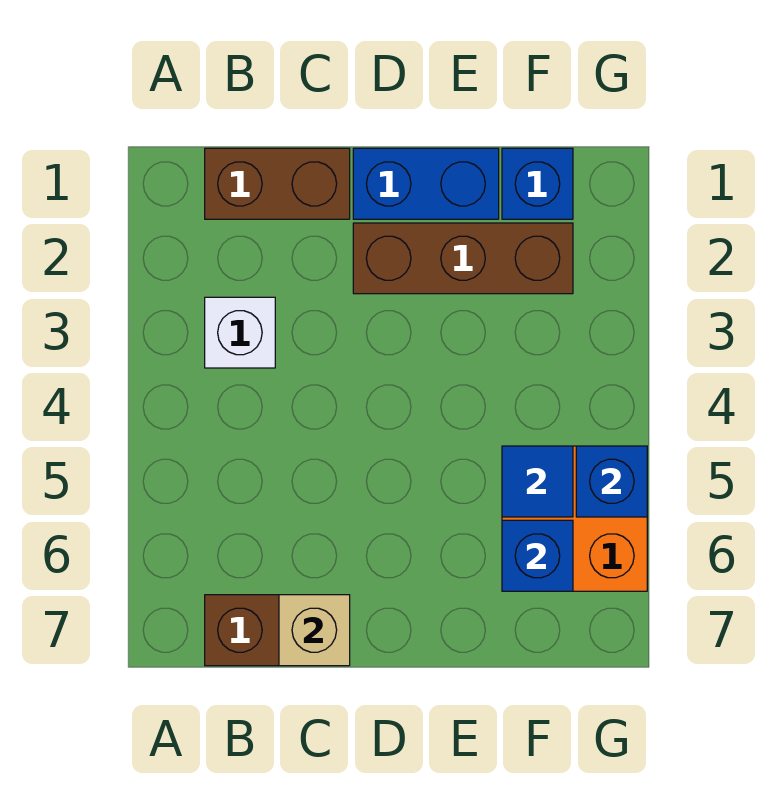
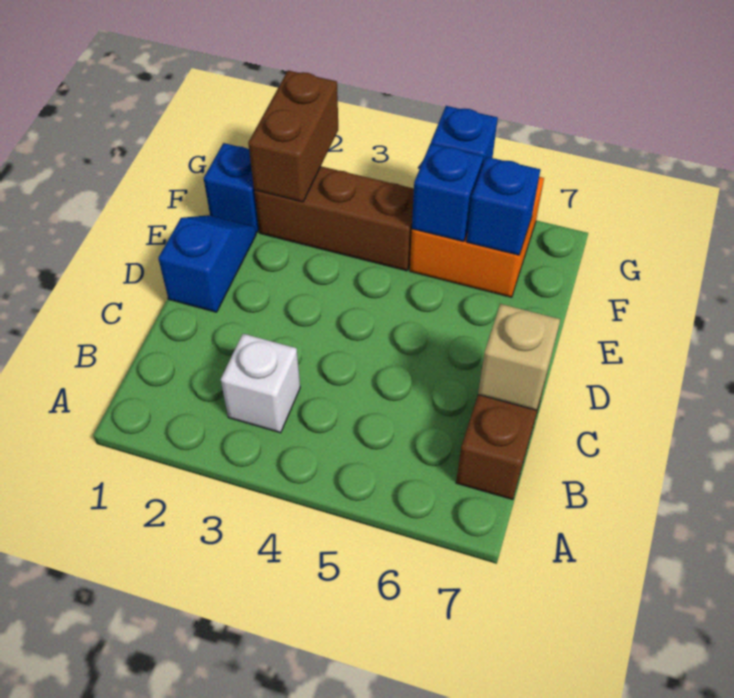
brown brick B1:C1 level 1 -> brown brick F2:G2 level 2
blue brick D1:E1 level 1 -> blue slope D1:E1 level 1 top D
brown brick D2:F2 level 1 -> brown brick F2:F4 level 1
blue tile F5 level 2 -> blue brick F5 level 2

